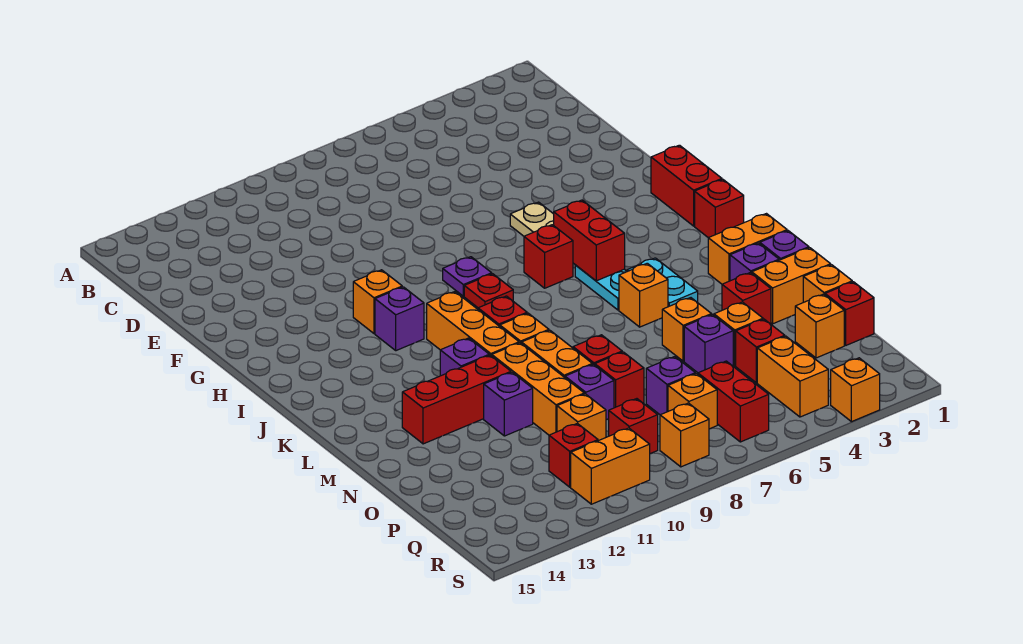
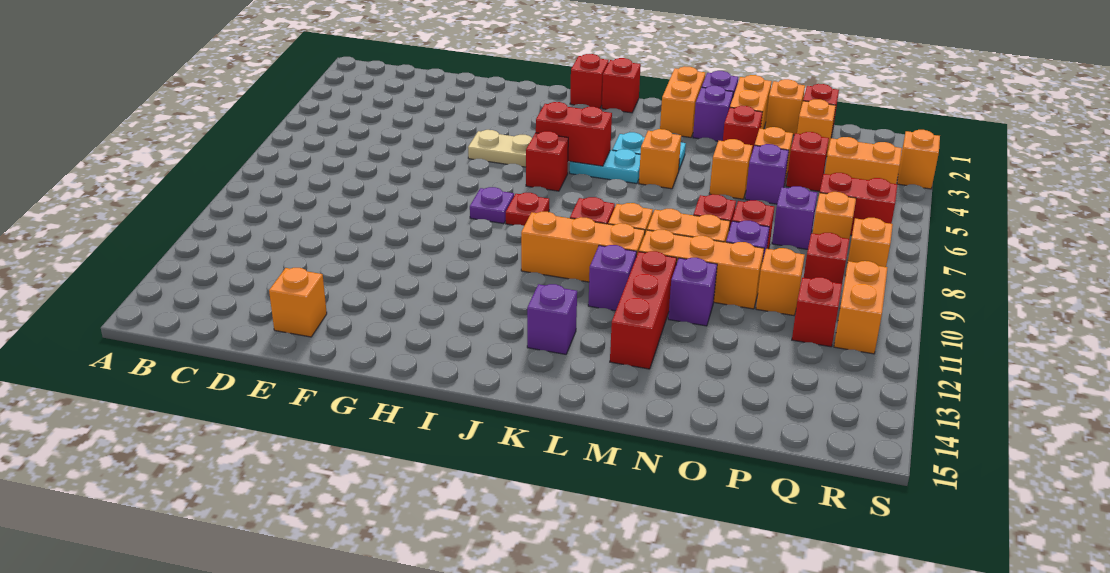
red brick H1:I1 level 1 -> red brick I1 level 1
orange brick H11 level 1 -> orange brick E14 level 1
purple brick I11 level 1 -> purple brick K13 level 1

